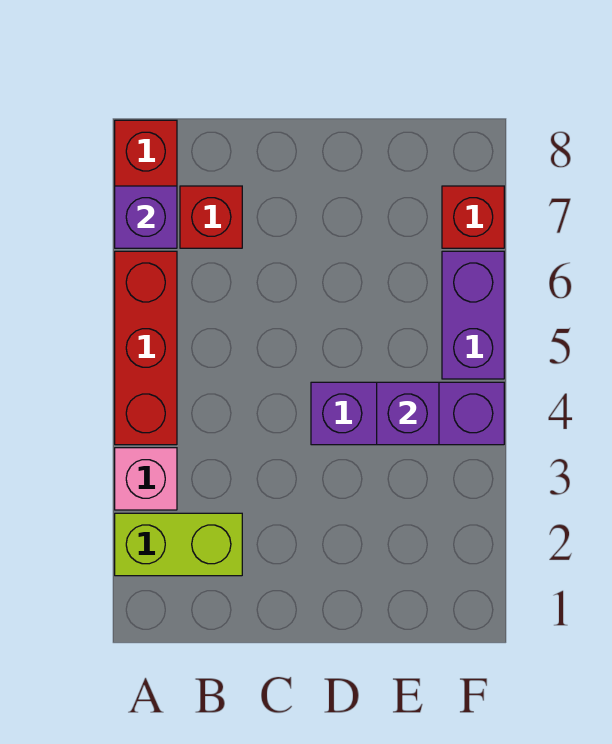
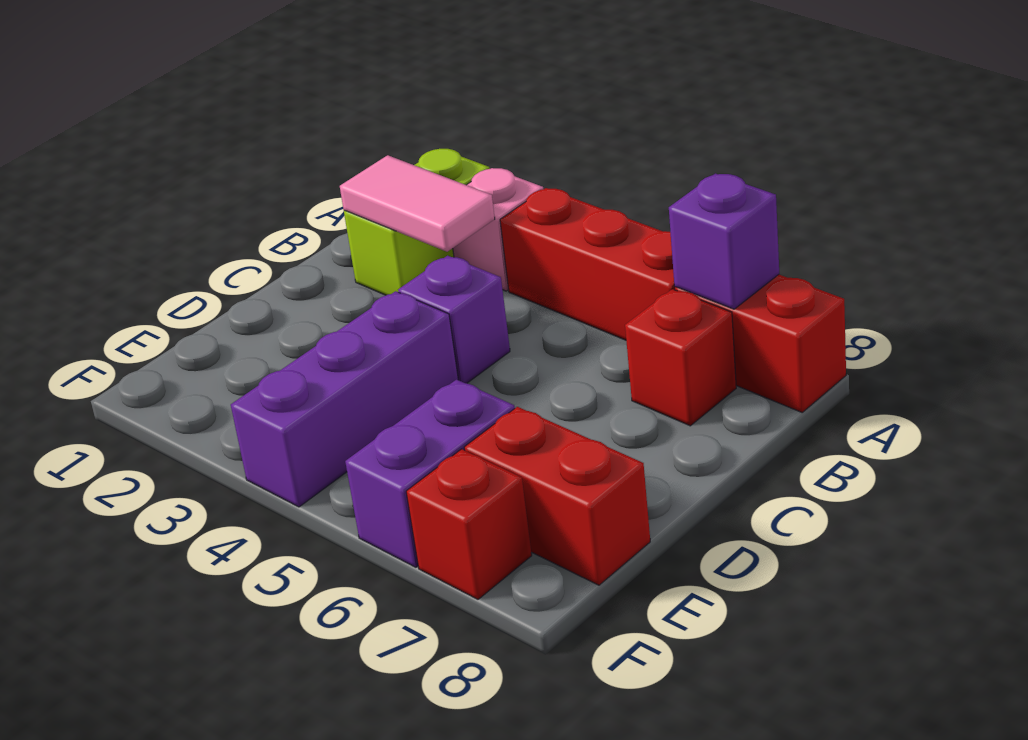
none -> pink tile B2:B3 level 2
purple brick E4 level 2 -> purple brick C4 level 1
none -> red brick E7:E8 level 1
purple brick F5:F6 level 1 -> purple brick E6:F6 level 1

